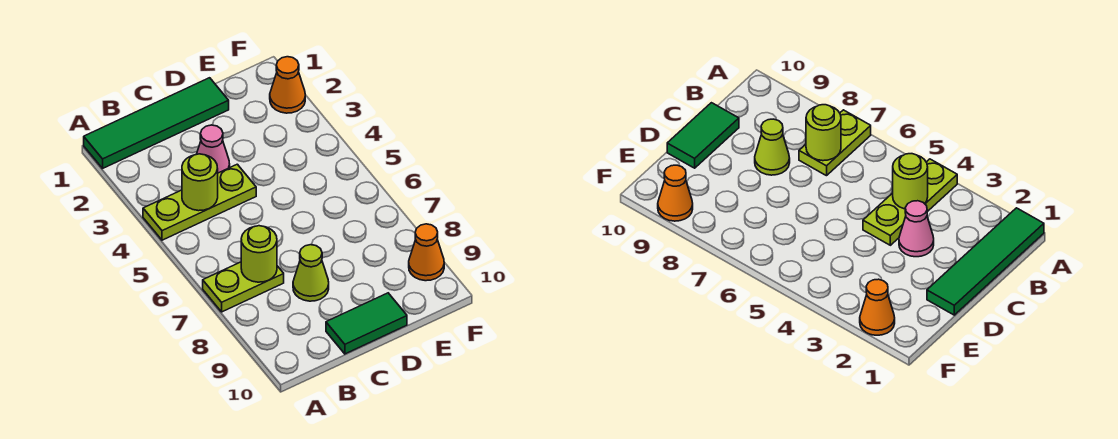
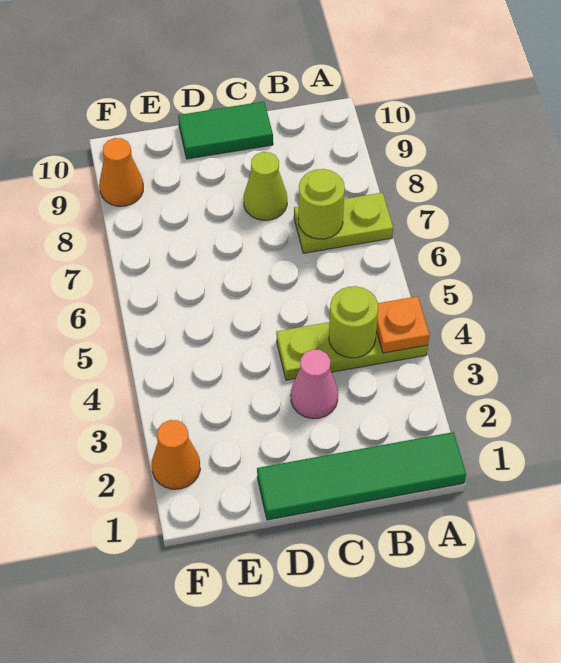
none -> orange plate A4 level 2

